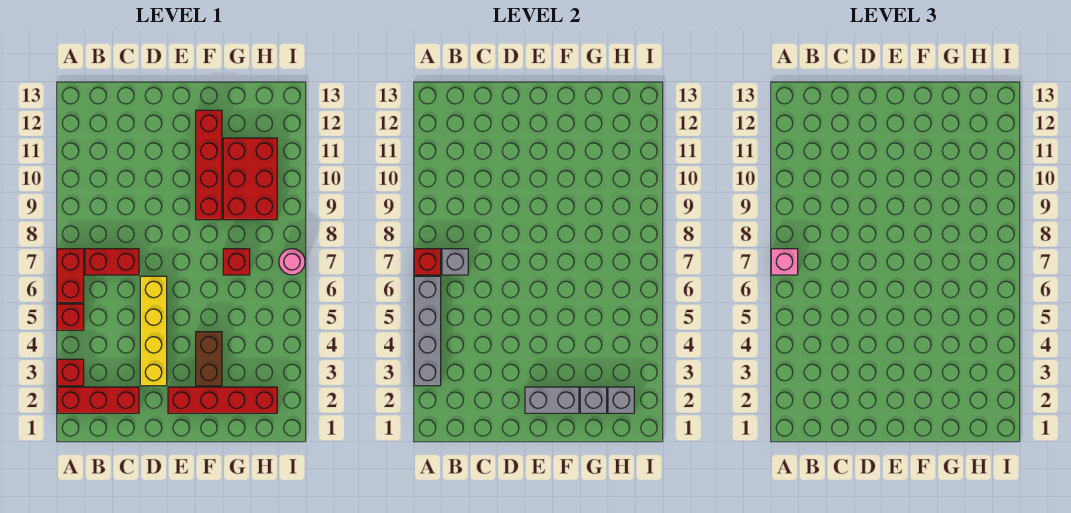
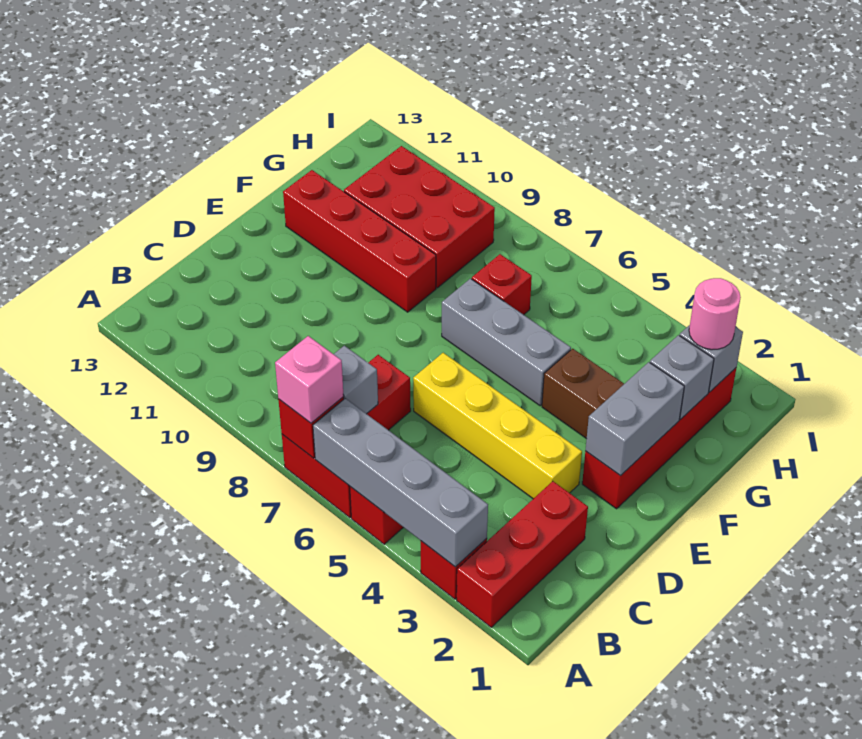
none -> grey brick F5:F7 level 1
pink round brick I7 level 1 -> pink round brick H2 level 3

